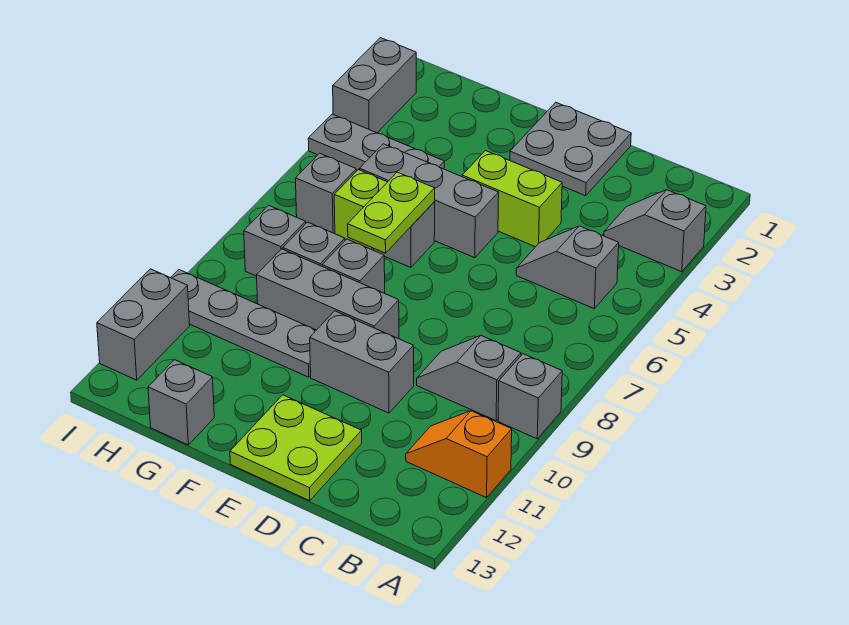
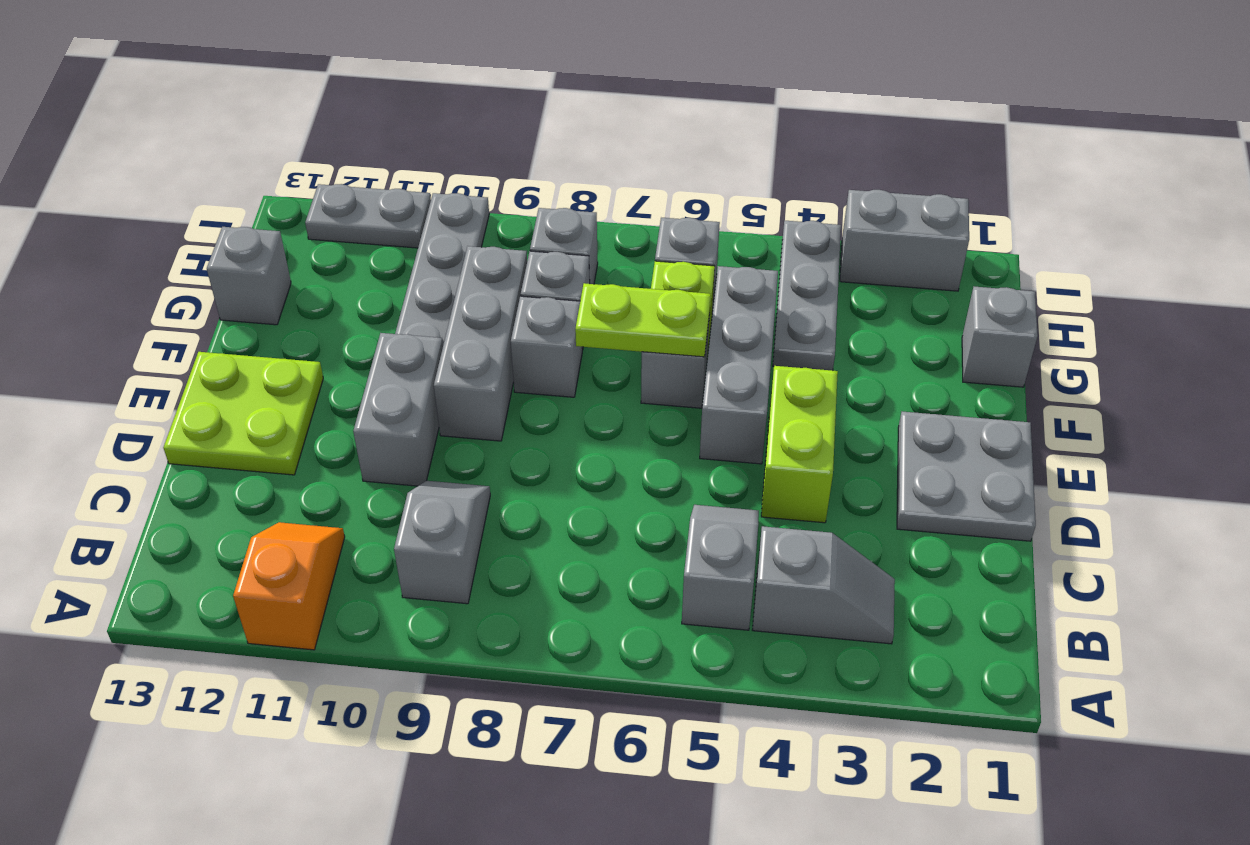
grey slope A3:B3 level 1 top A -> grey slope B3:B4 level 1 top 4
grey brick A9 level 1 -> grey brick G1 level 1
grey brick I11:I12 level 1 -> grey plate I11:I12 level 1

